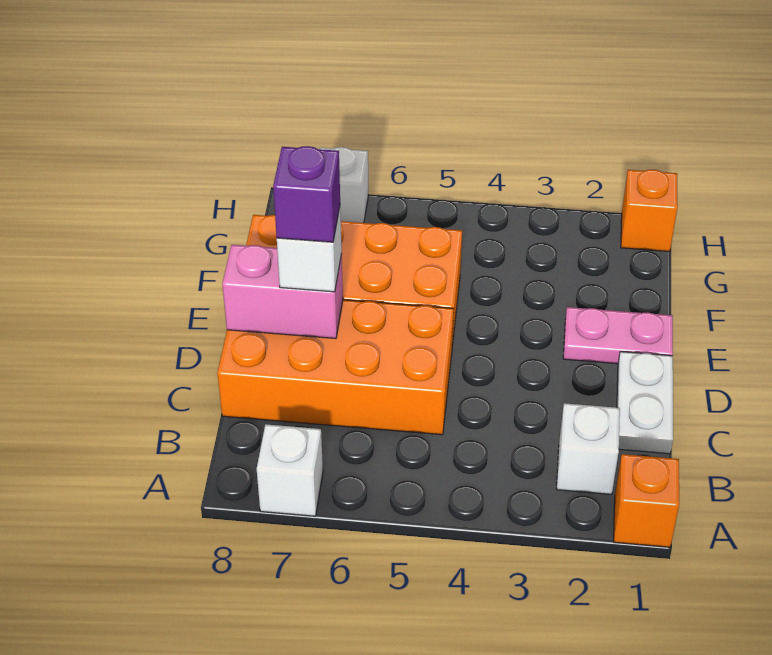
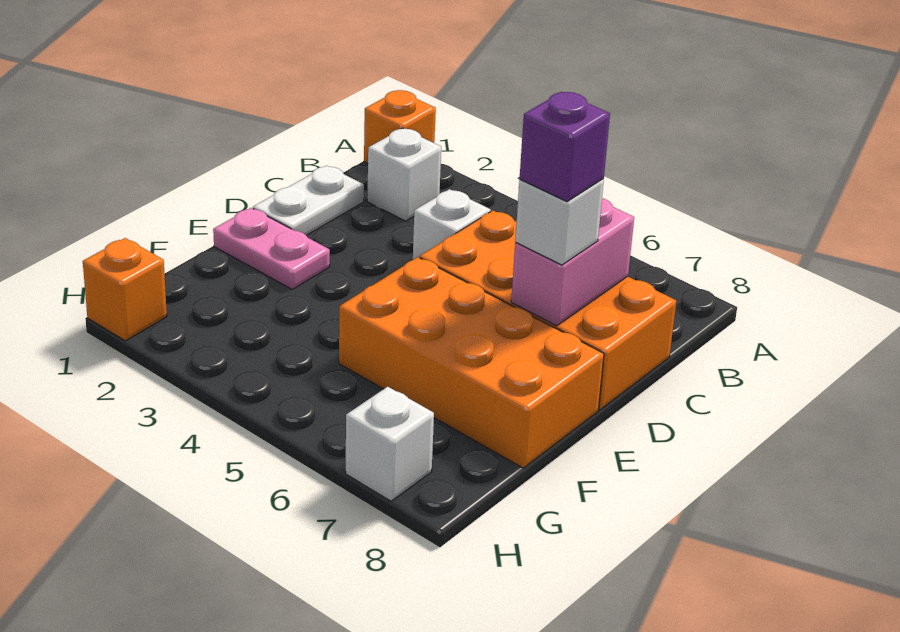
white brick A7 level 1 -> white brick C4 level 1
pink brick D7:D8 level 2 -> pink brick C7:D7 level 2

